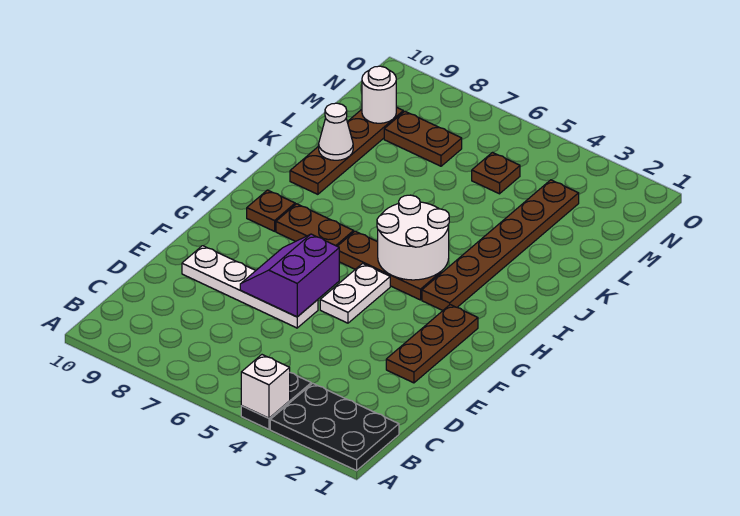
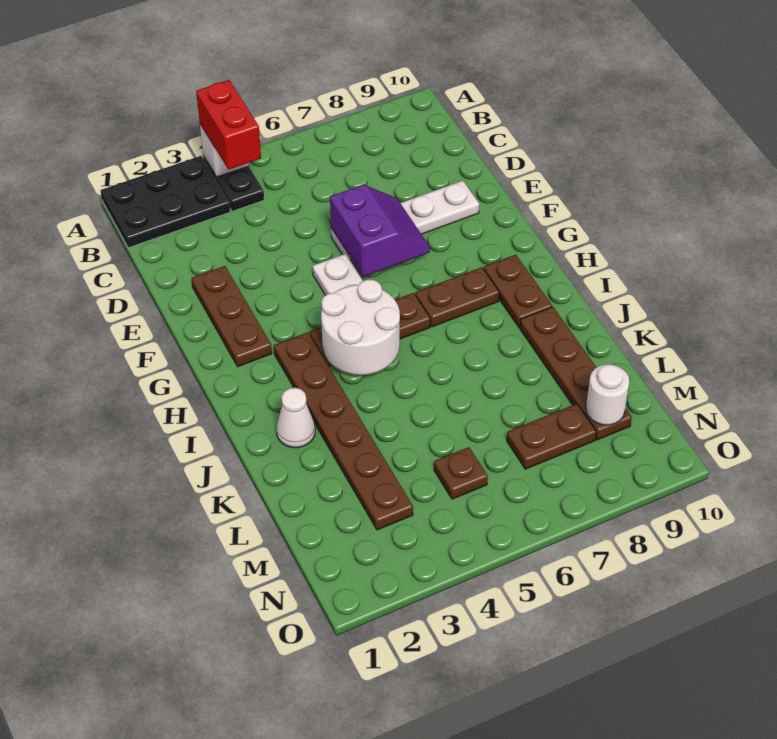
none -> red brick A4:B4 level 3
brown plate H9 level 1 -> brown plate H9:I9 level 1
white cone K9 level 2 -> white cone J2 level 1

